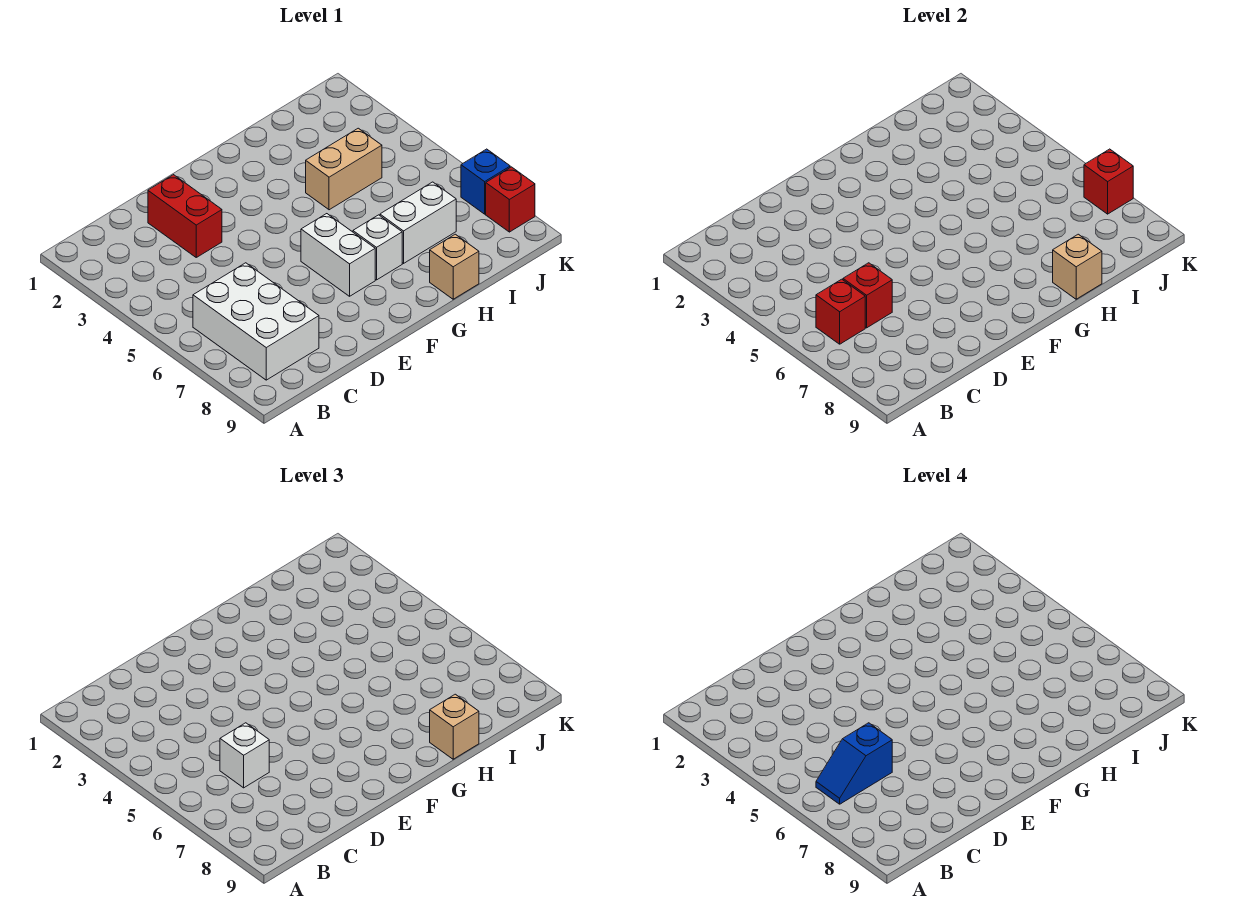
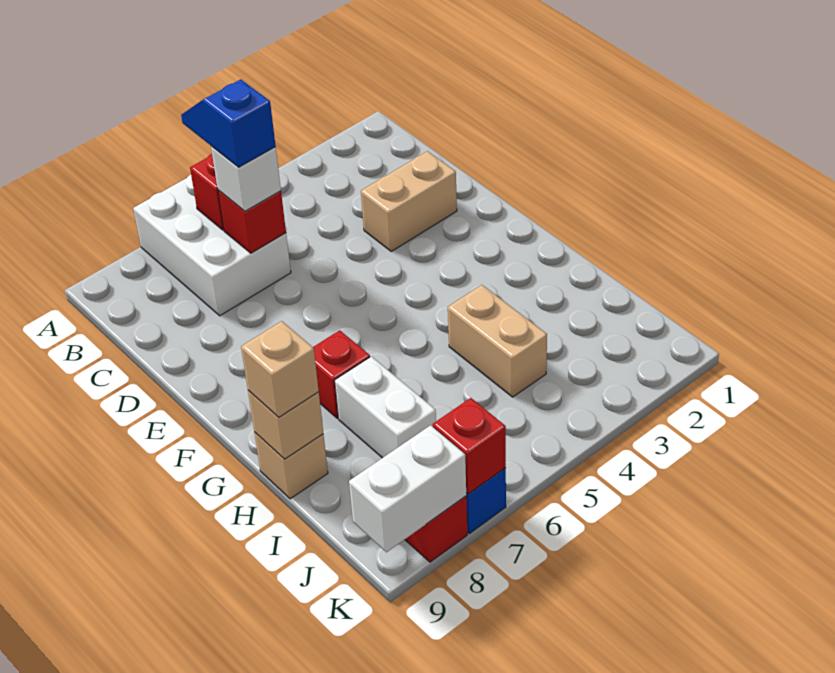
white brick B6:C8 level 1 -> white brick A6:C7 level 1
red brick D2:D3 level 1 -> tan brick D2:D3 level 1
white brick F6:F7 level 1 -> white brick K8:K9 level 2
white brick G7 level 1 -> red brick G7 level 1

